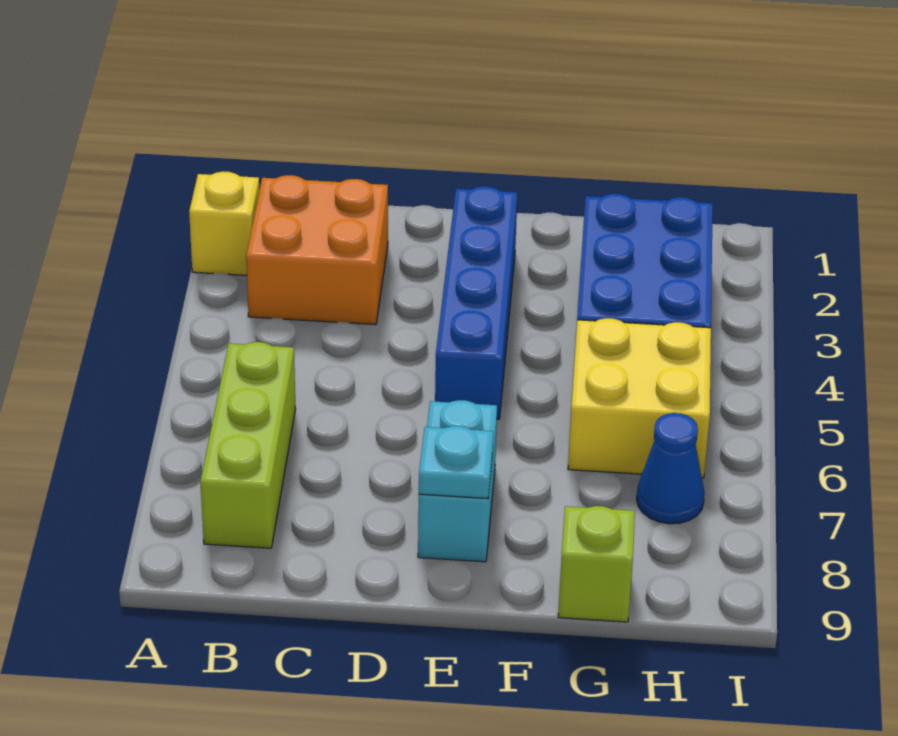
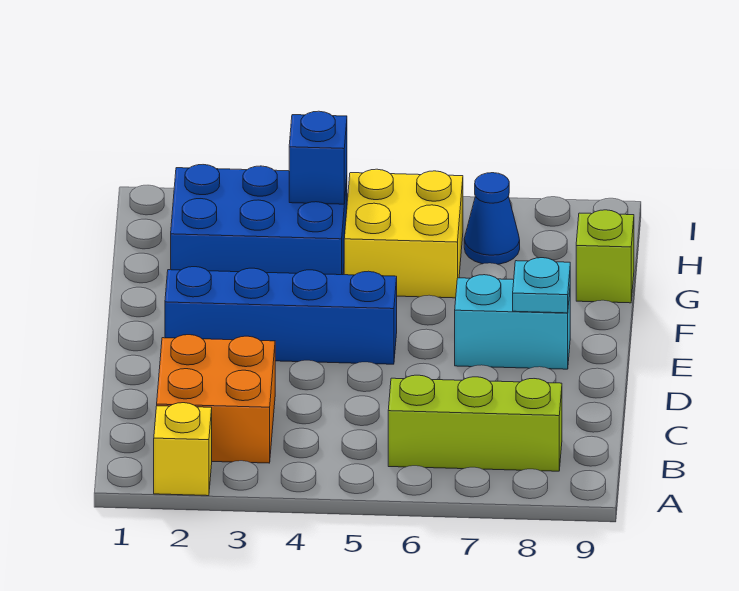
none -> blue brick H4 level 2

